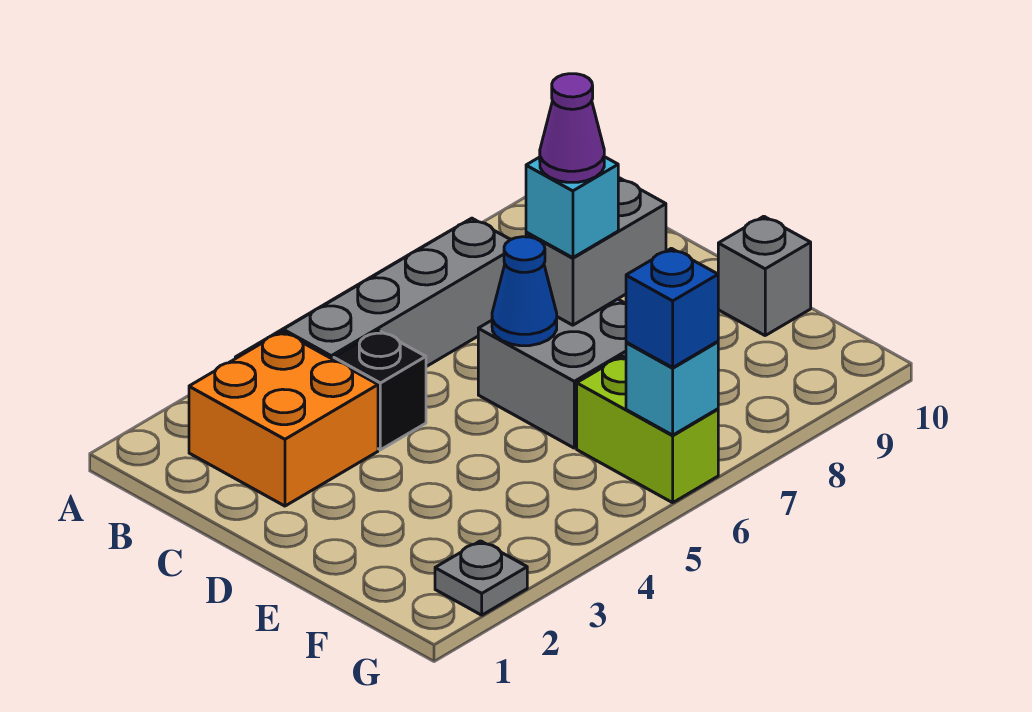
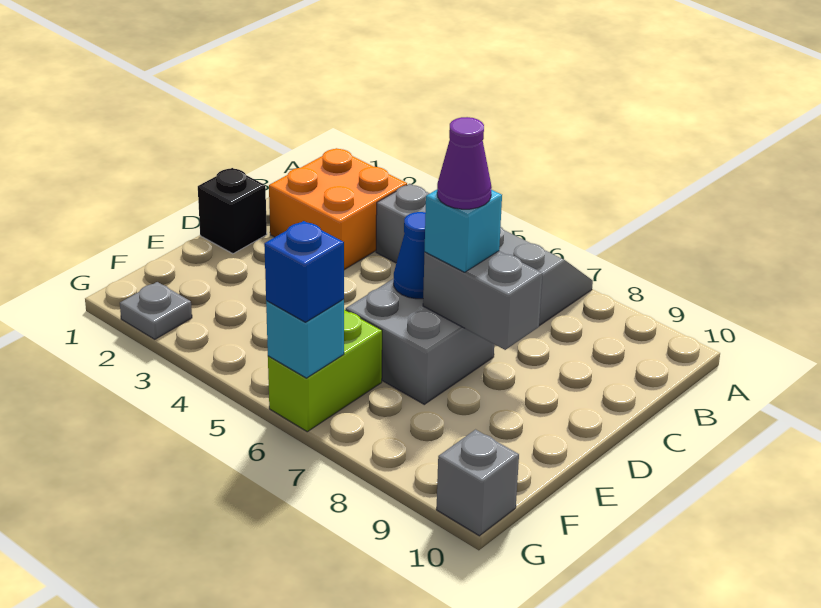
black brick C4 level 1 -> black brick D1 level 1
grey brick E10 level 1 -> grey brick G10 level 1

